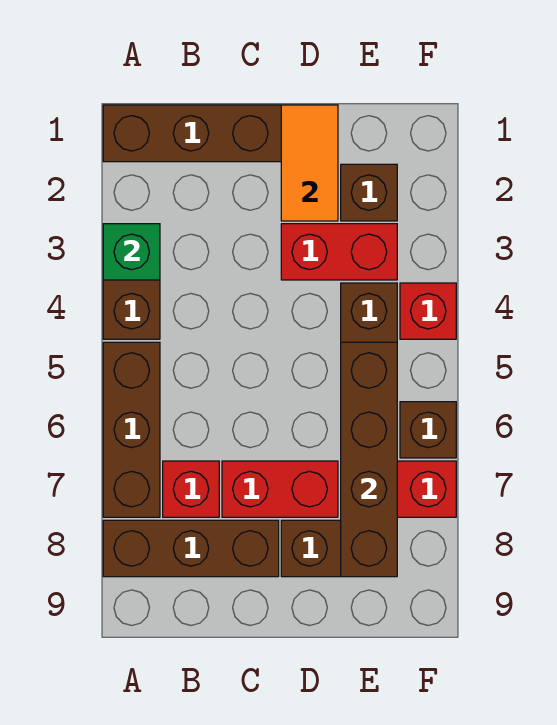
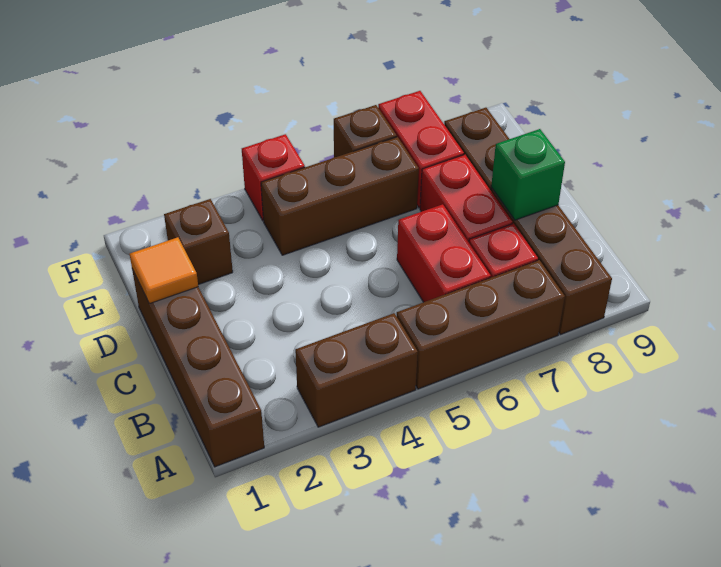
green brick A3 level 2 -> green brick C8 level 2
orange tile D1:D2 level 2 -> orange tile D1 level 2
red brick D3:E3 level 1 -> red brick B6:C6 level 1
brown brick E5:E8 level 2 -> none

